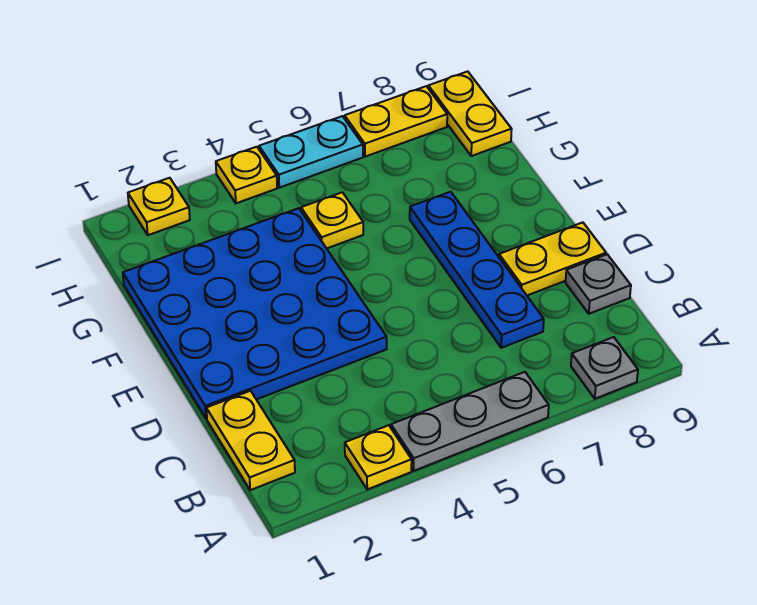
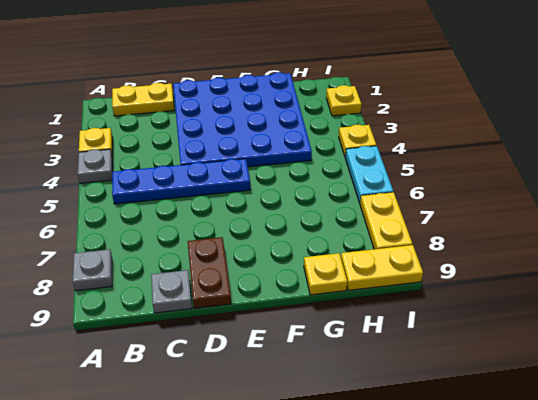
grey plate A4:A6 level 1 -> grey plate A4 level 1
blue plate C7:F7 level 1 -> blue plate B5:E5 level 1
yellow plate D8:D9 level 1 -> brown plate D8:D9 level 1
yellow plate G5 level 1 -> yellow plate G9 level 1

